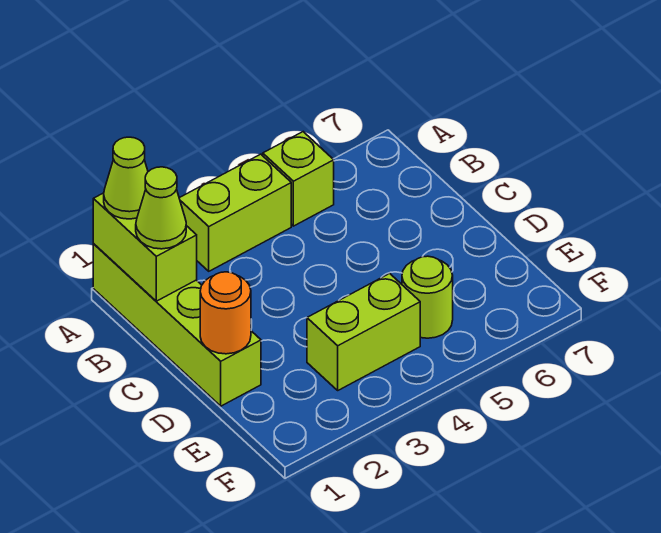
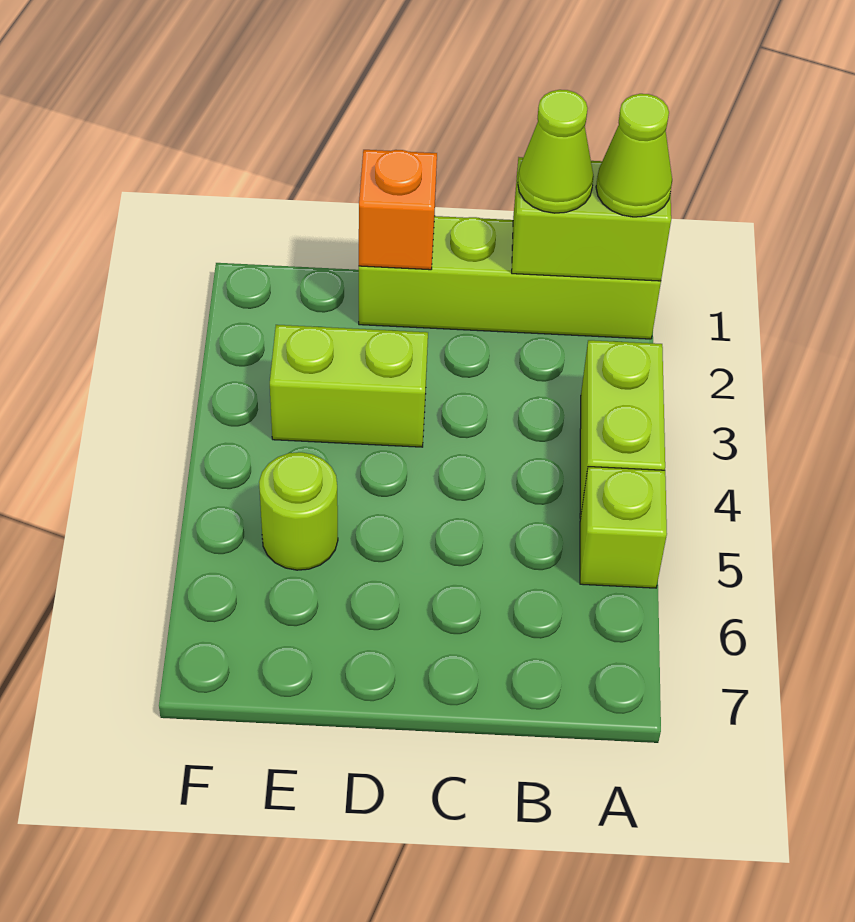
orange round brick D1 level 2 -> orange brick D1 level 2
lime brick E3:E4 level 1 -> lime brick D3:E3 level 1

